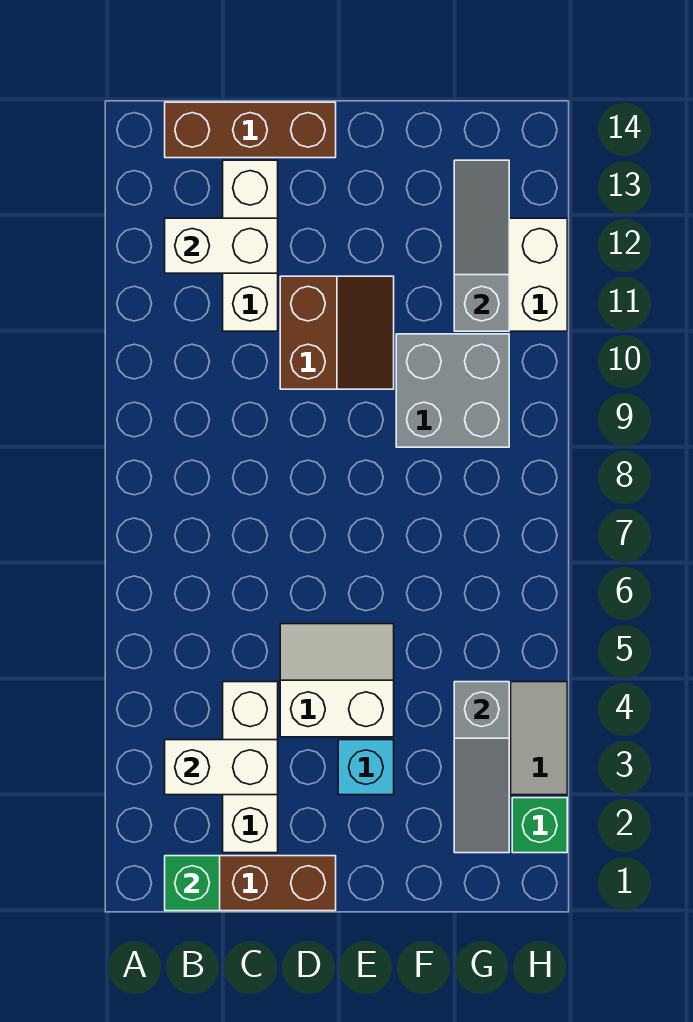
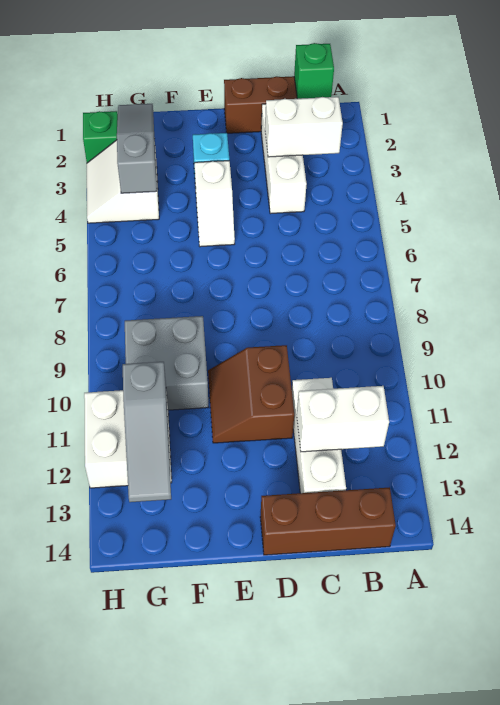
white slope D4:E5 level 1 top 4 -> white slope E4:E5 level 1 top 4

